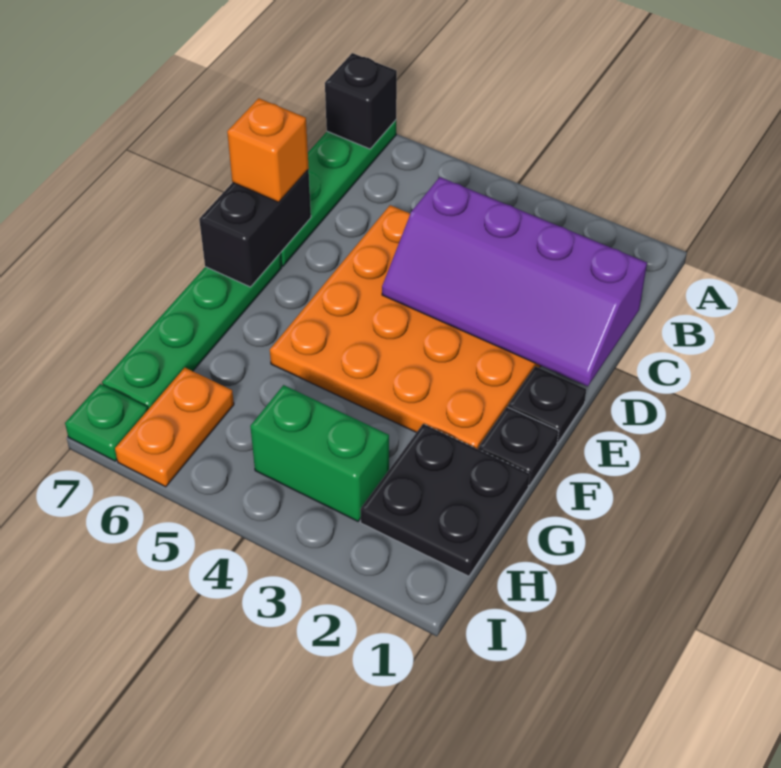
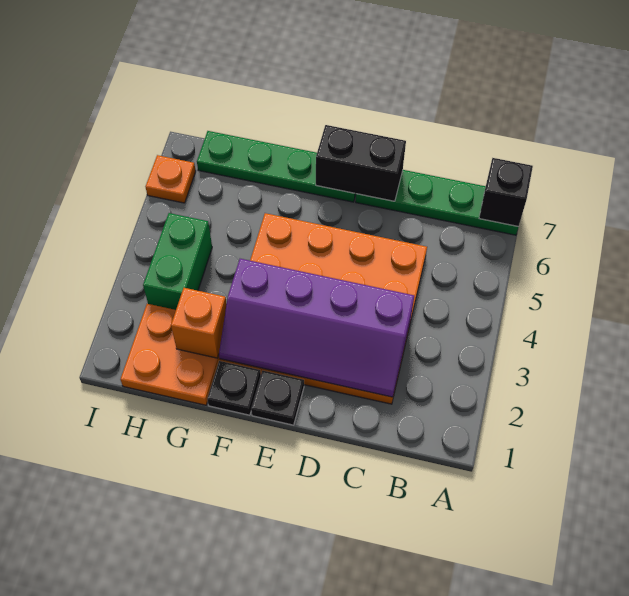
purple slope C1:D4 level 2 top C -> purple slope C2:F3 level 2 top 3
orange brick D7 level 3 -> orange brick G2 level 2
black plate G1:H2 level 1 -> orange plate G1:H2 level 1
orange plate H6:I6 level 1 -> orange plate I6 level 1
green plate I7 level 1 -> none

